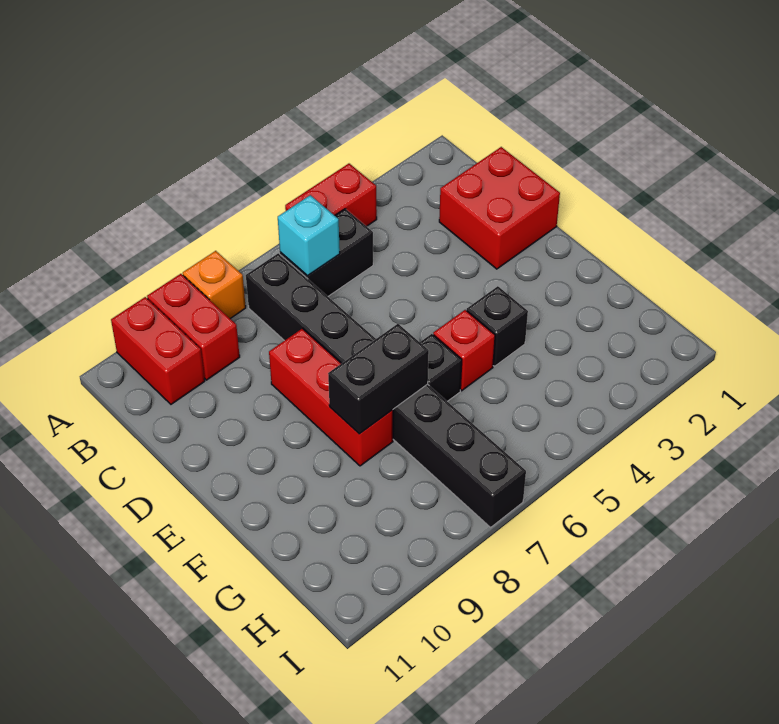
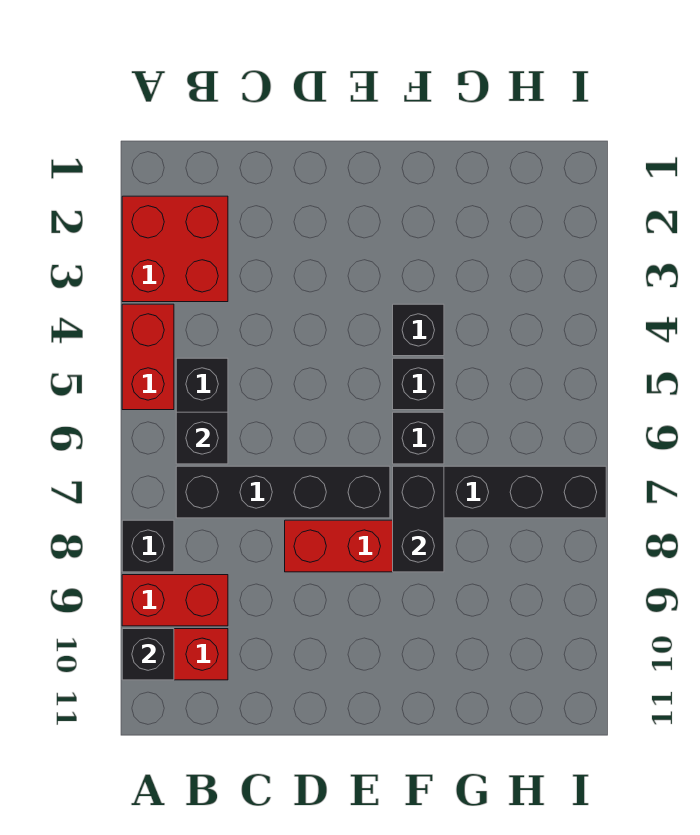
orange brick A8 level 1 -> black brick A8 level 1
none -> black brick A10 level 2
cyan brick B6 level 2 -> black brick B6 level 2
red brick C1:D2 level 1 -> red brick A2:B3 level 1
red brick F5 level 1 -> black brick F5 level 1

